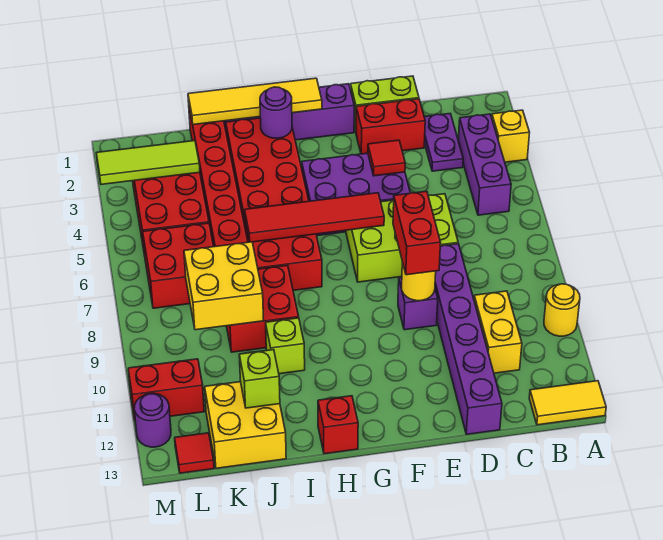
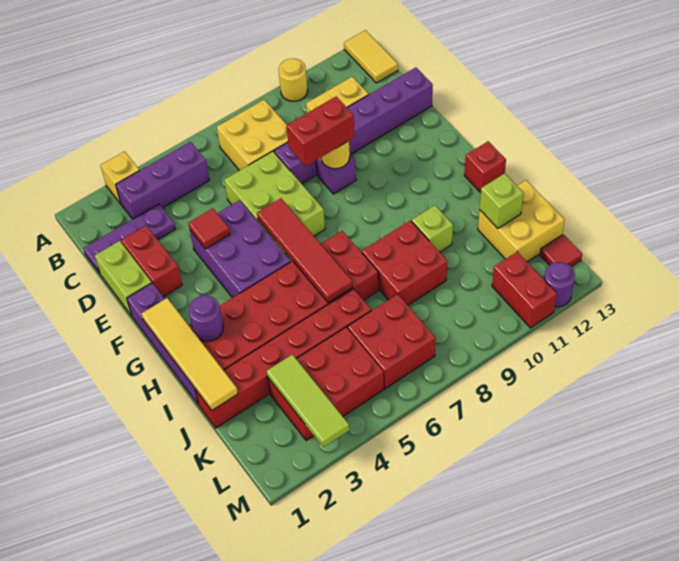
purple plate C2:C3 level 1 -> purple plate C1:C3 level 1
yellow brick J8:K9 level 2 -> yellow brick B7:C8 level 1

